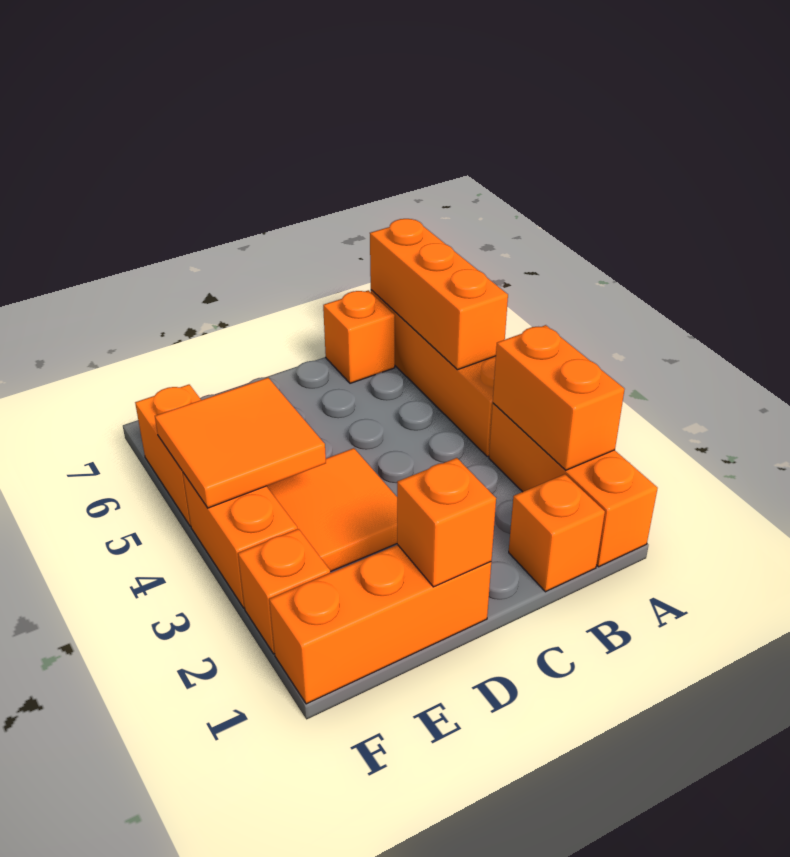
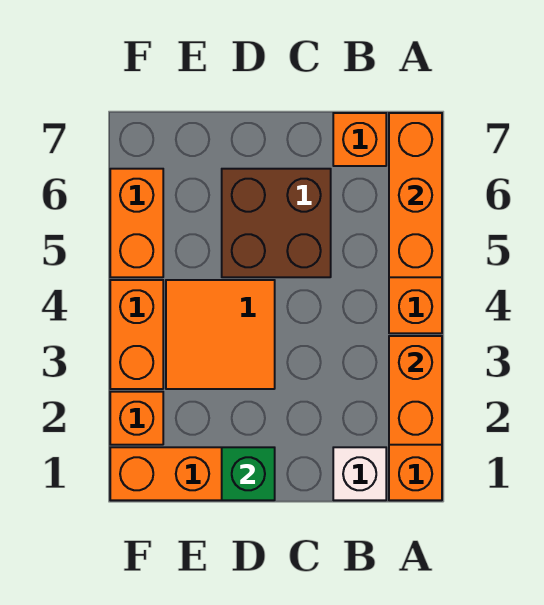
orange brick B1 level 1 -> white brick B1 level 1
none -> brown brick C5:D6 level 1
orange brick D1 level 2 -> green brick D1 level 2
orange tile E4:F5 level 2 -> none

